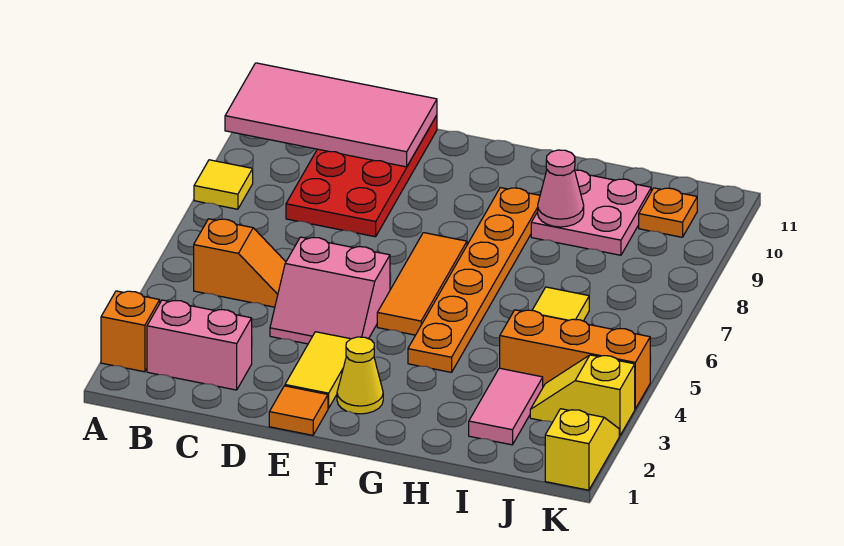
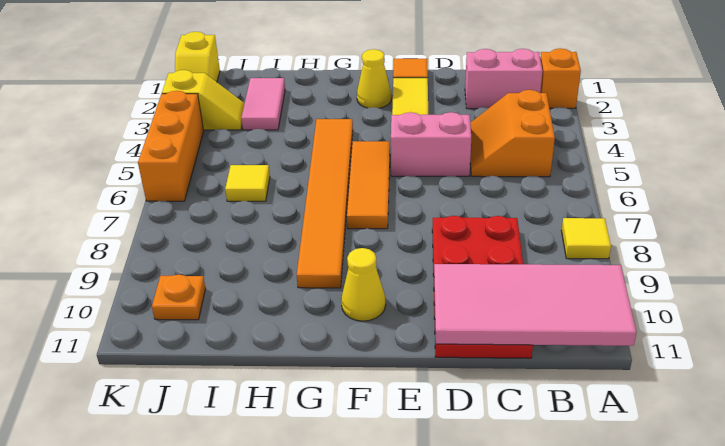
orange slope B5:C5 level 1 top B -> orange slope B4:C5 level 1 top B
none -> yellow cone F10 level 1
orange plate G4:G9 level 1 -> orange tile G4:G9 level 1
pink plate H9:I10 level 1 -> none
pink cone H9 level 2 -> none
orange brick I4:K4 level 1 -> orange brick K4:K6 level 1

